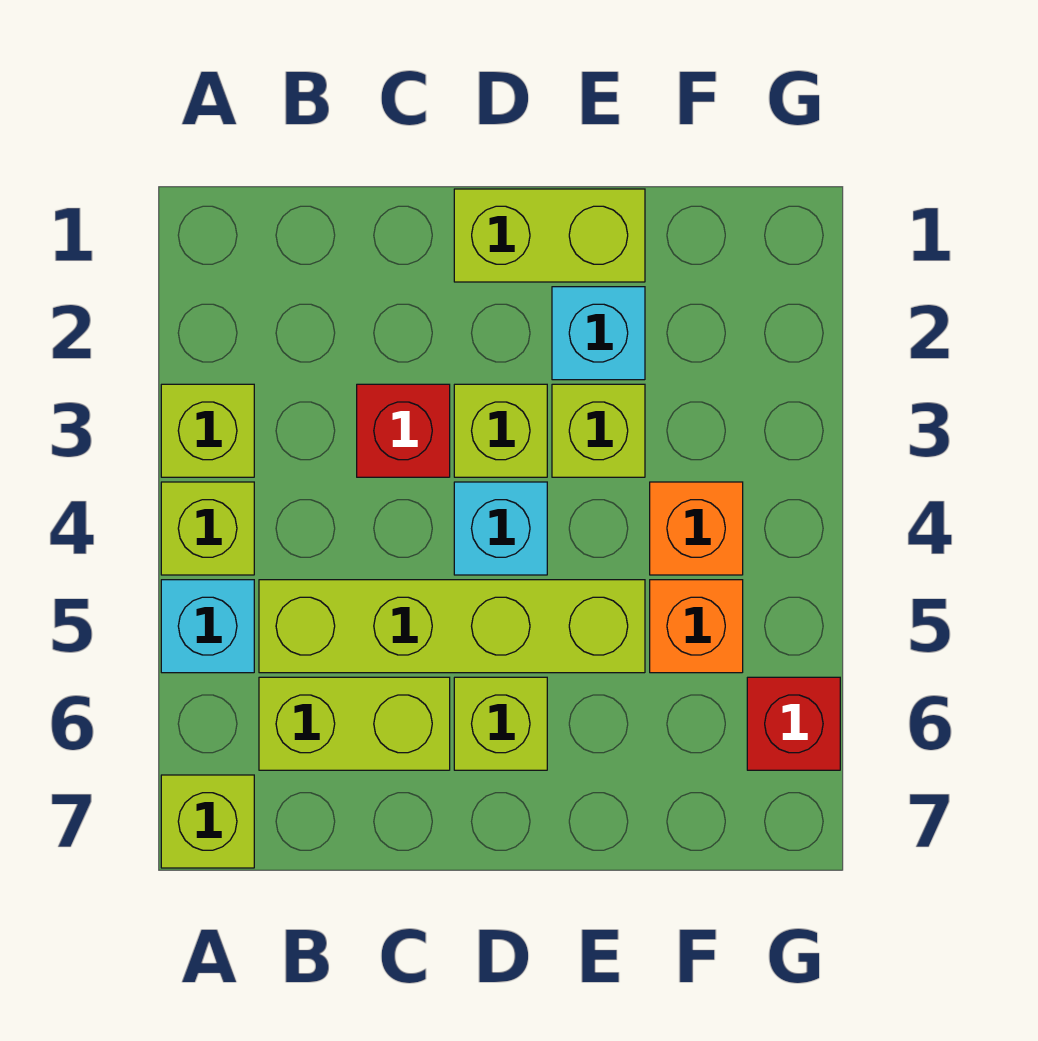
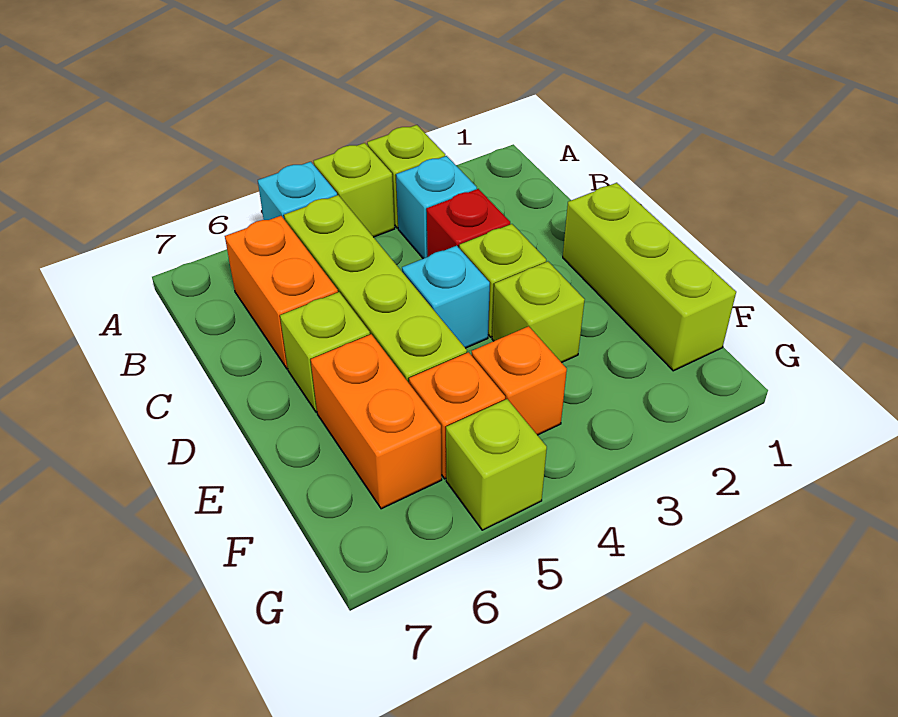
lime brick A7 level 1 -> lime brick G5 level 1
lime brick B6:C6 level 1 -> orange brick B6:C6 level 1
lime brick D1:E1 level 1 -> lime brick D1:F1 level 1
cyan brick E2 level 1 -> cyan brick B3 level 1
none -> orange brick E6:F6 level 1
red brick G6 level 1 -> none

